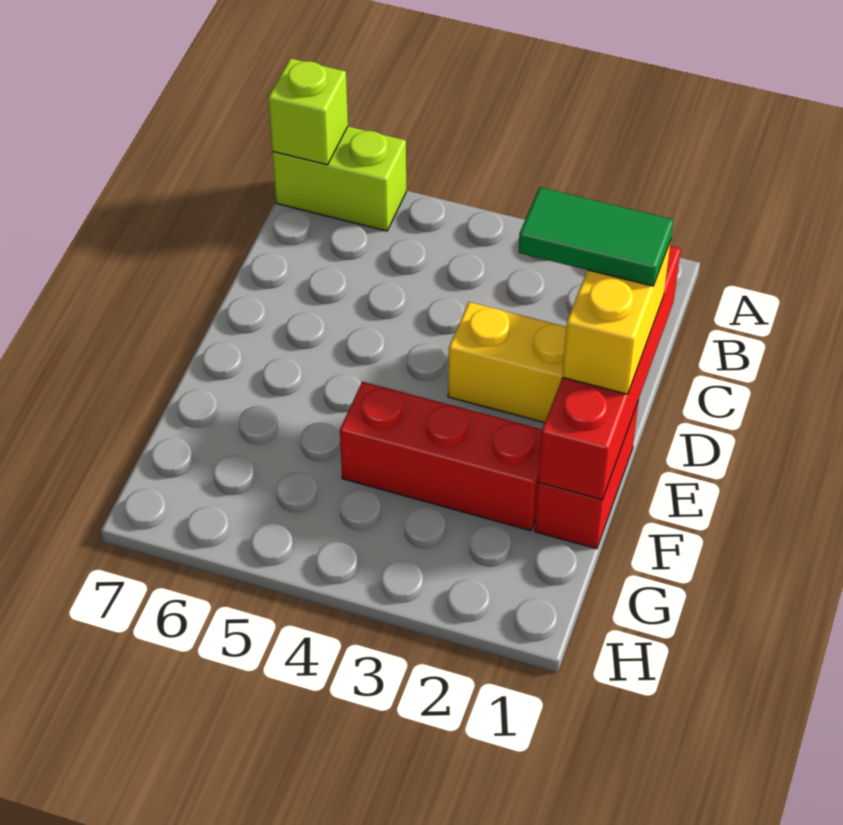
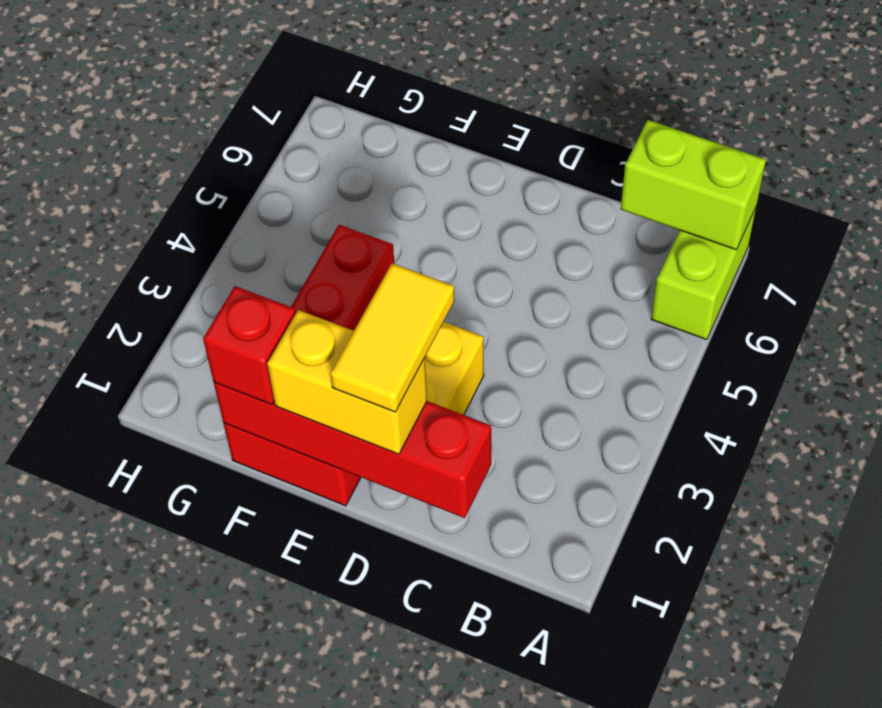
lime brick A7 level 2 -> lime brick A7:B7 level 2
green tile D1:D2 level 4 -> yellow tile D1:D2 level 4
none -> red brick F1 level 3

